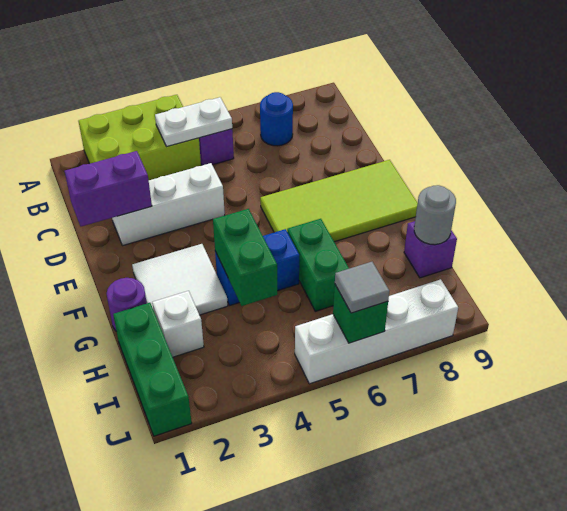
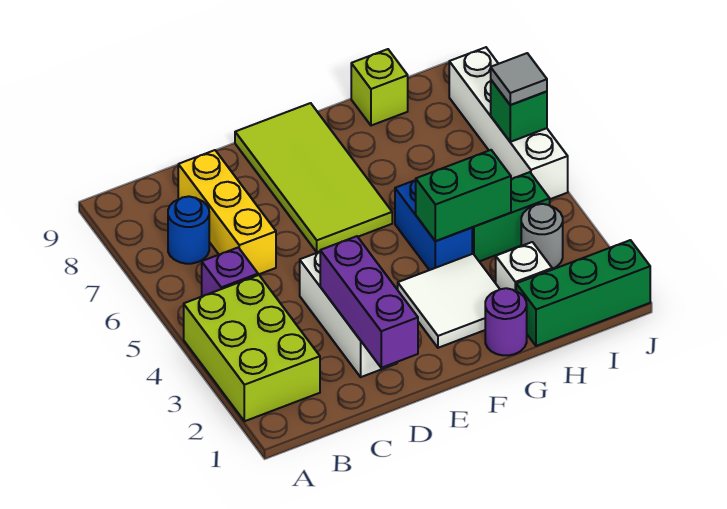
white plate B4:B5 level 2 -> none
none -> yellow brick C6:C8 level 1
purple brick D1:D2 level 2 -> purple brick D1:D3 level 2
green brick G6:H6 level 1 -> green brick H4:I4 level 1
purple brick H9 level 1 -> lime brick H9 level 1
grey round brick H9 level 2 -> grey round brick I3 level 1

